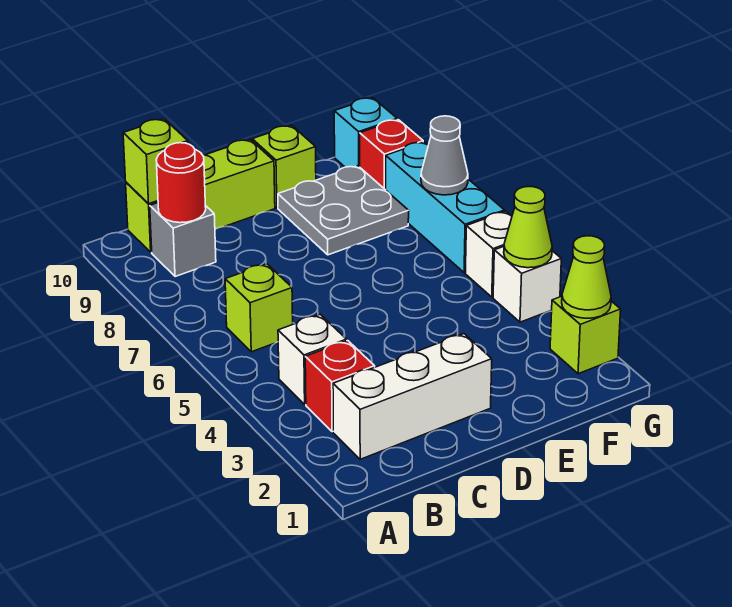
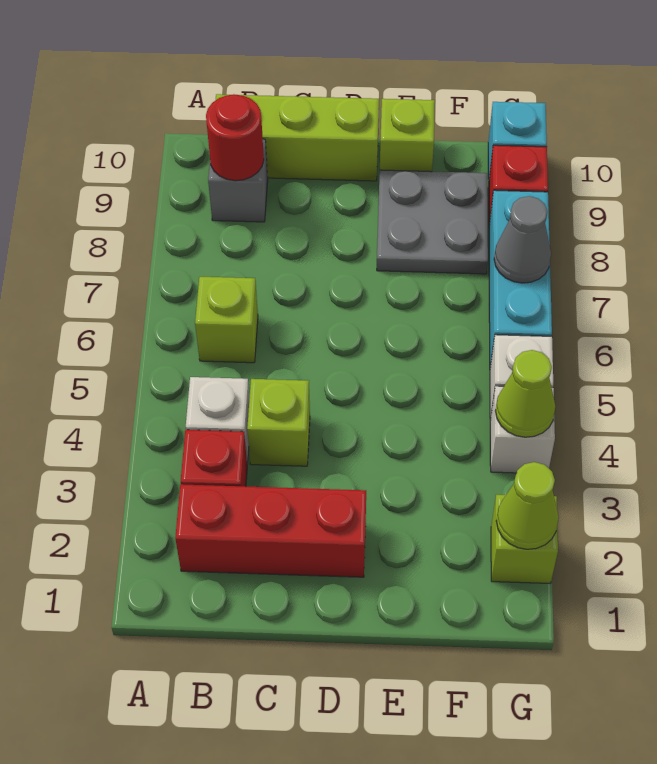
white brick B2:D2 level 1 -> red brick B2:D2 level 1
lime brick B10 level 2 -> lime brick C4 level 1

